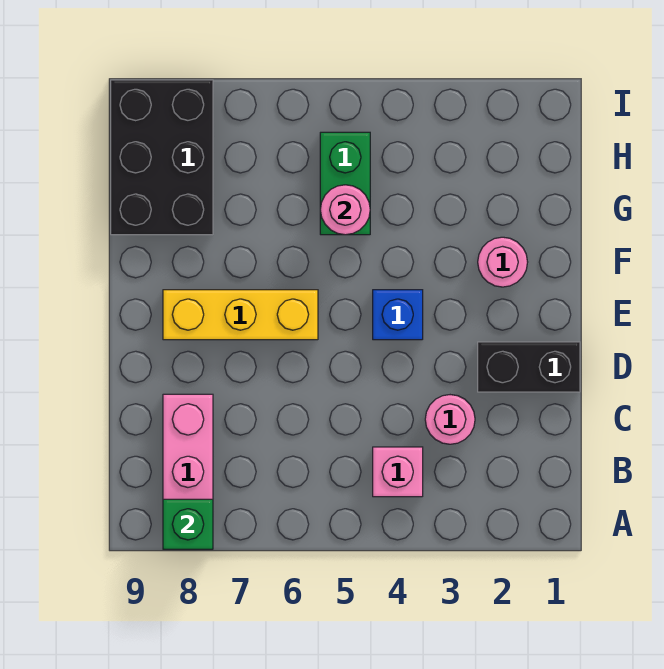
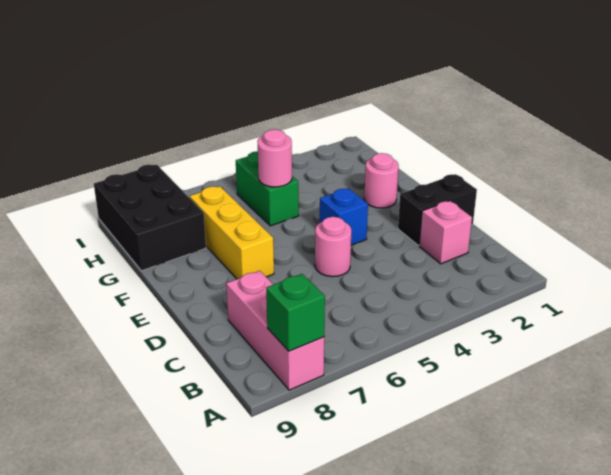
pink brick B4 level 1 -> pink brick C2 level 1
pink round brick C3 level 1 -> pink round brick D5 level 1
yellow brick E6:E8 level 1 -> yellow brick E7:G7 level 1

